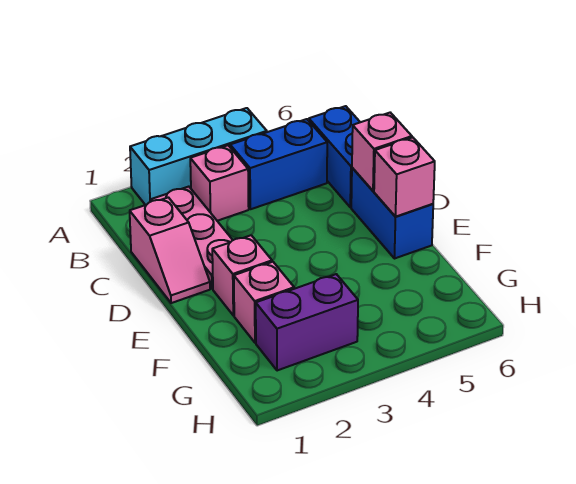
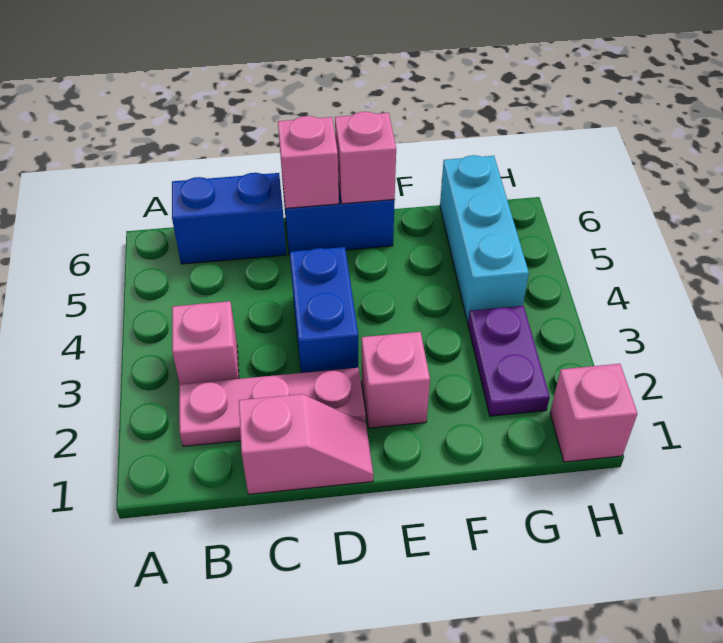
cyan brick A2:A4 level 1 -> cyan brick G4:G6 level 1
blue brick B4:B5 level 1 -> blue brick D3:D4 level 1
pink brick F2 level 1 -> pink brick H1 level 1
purple brick G2:G3 level 1 -> purple plate G2:G3 level 1

